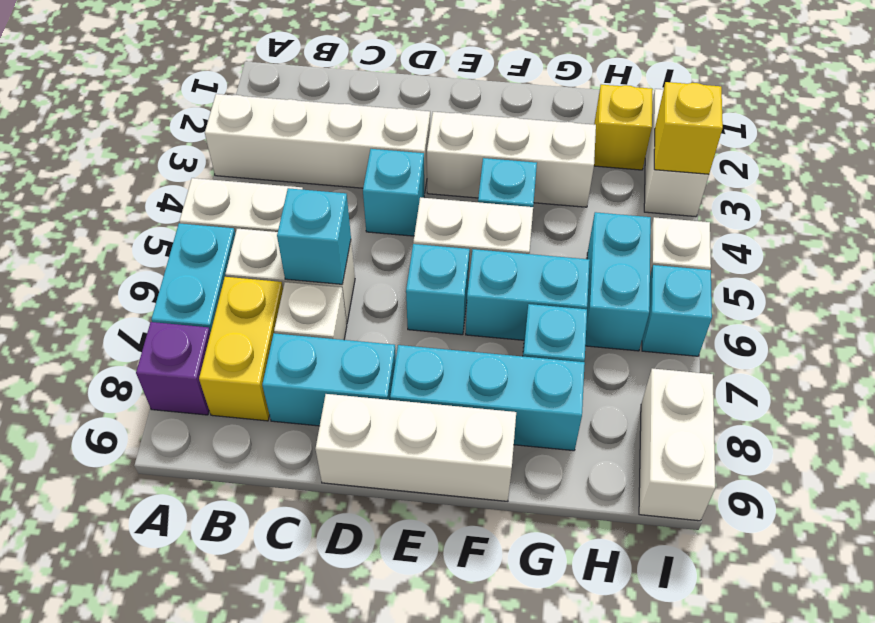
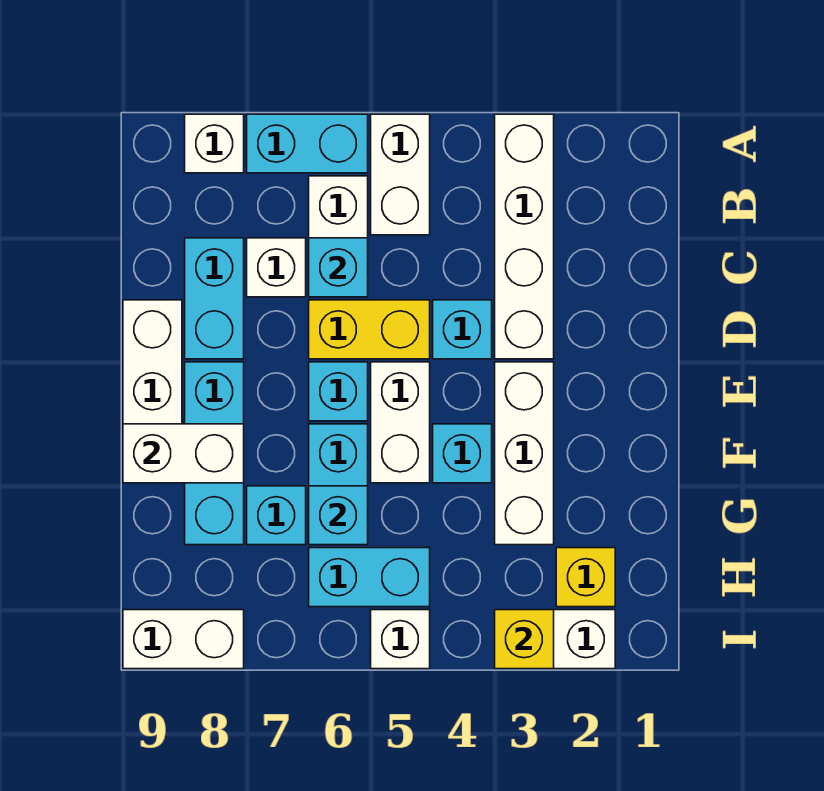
purple brick A8 level 1 -> white brick A8 level 1
yellow brick B7:B8 level 1 -> yellow brick D5:D6 level 1
none -> white brick F8:F9 level 2
cyan brick I6 level 1 -> cyan brick G6 level 2

